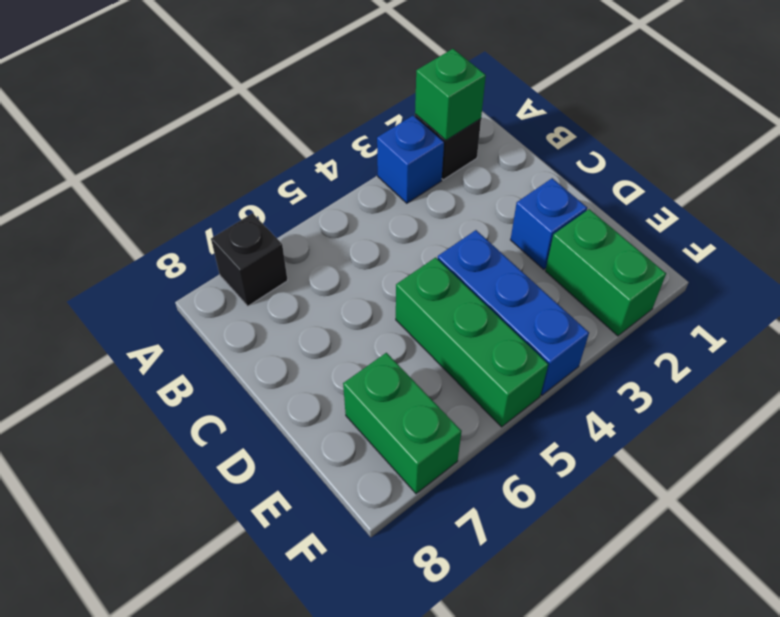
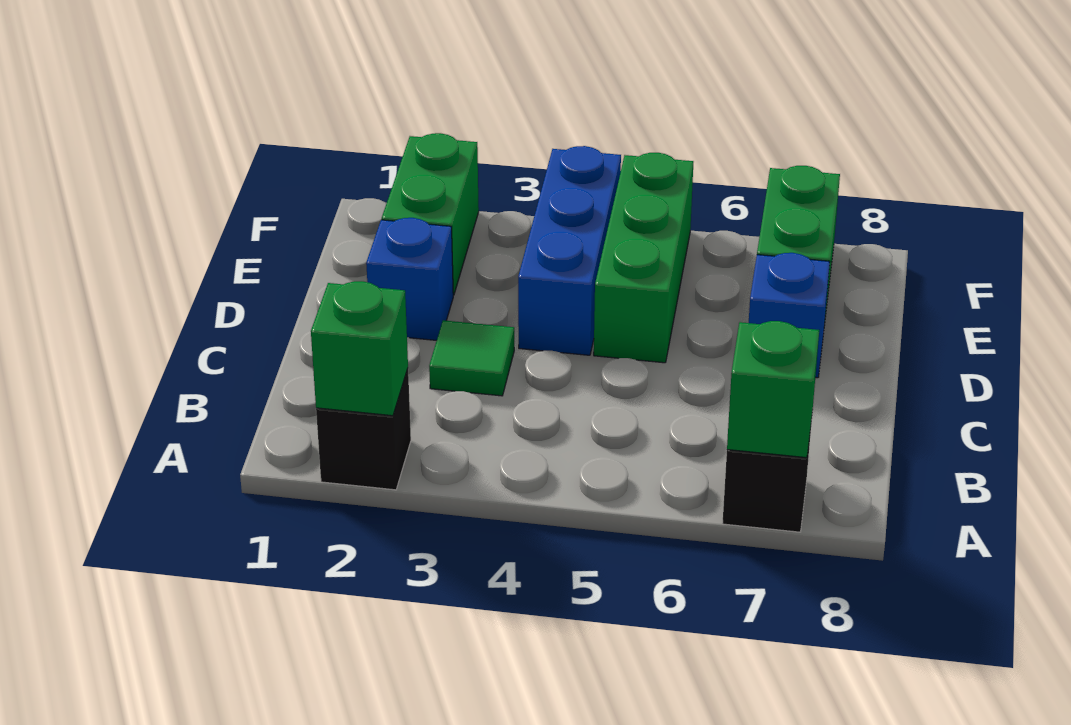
blue brick A3 level 1 -> blue brick D7 level 1
none -> green brick A7 level 2
none -> green tile C3 level 1

